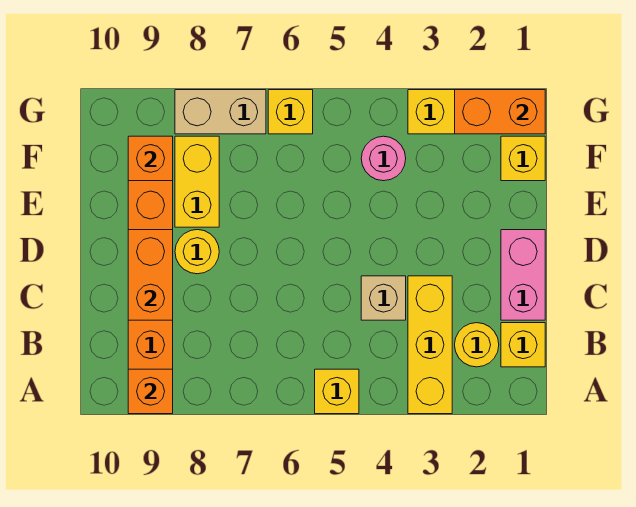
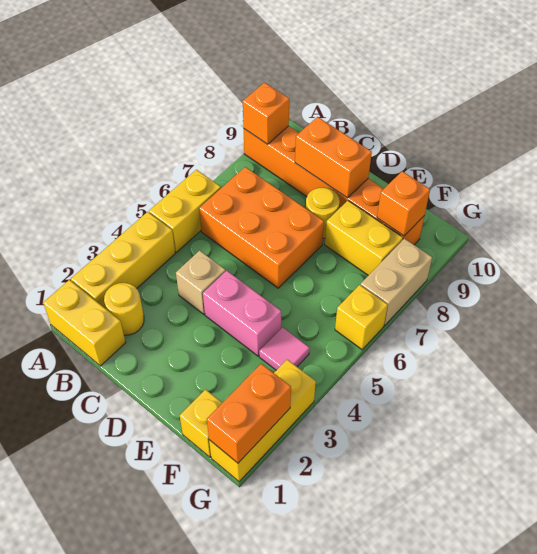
yellow brick A3:C3 level 1 -> yellow brick A2:A4 level 1
yellow brick A5 level 1 -> yellow brick A5:A6 level 1
yellow brick B1 level 1 -> yellow brick A1:B1 level 1
none -> orange brick B6:D7 level 1
pink brick C1:D1 level 1 -> pink brick D4:E4 level 1
pink round brick F4 level 1 -> pink tile F4 level 1

